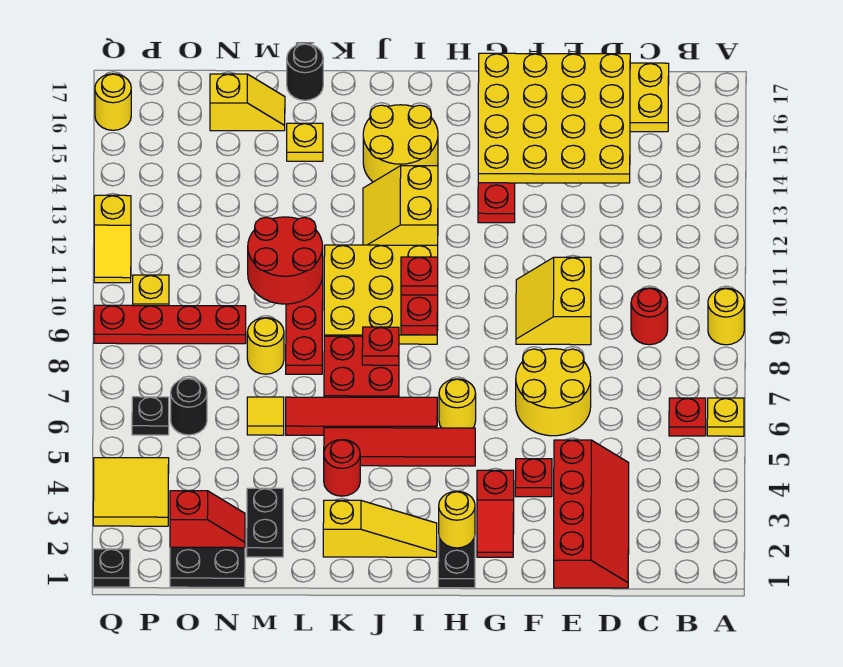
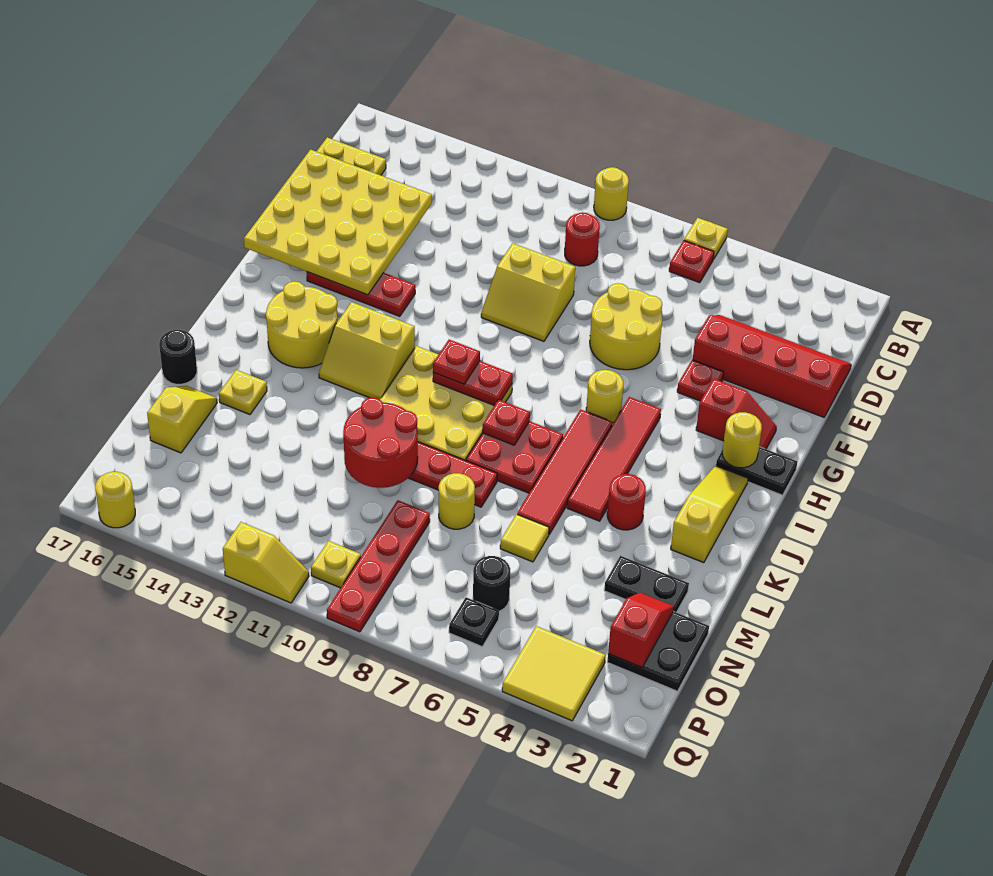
black plate Q1 level 1 -> none

